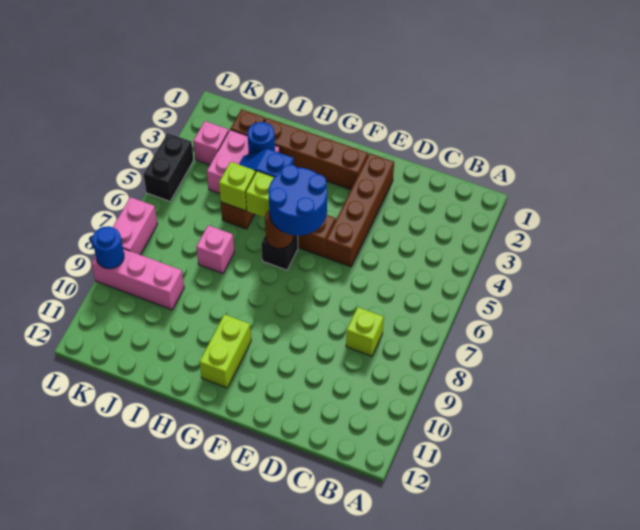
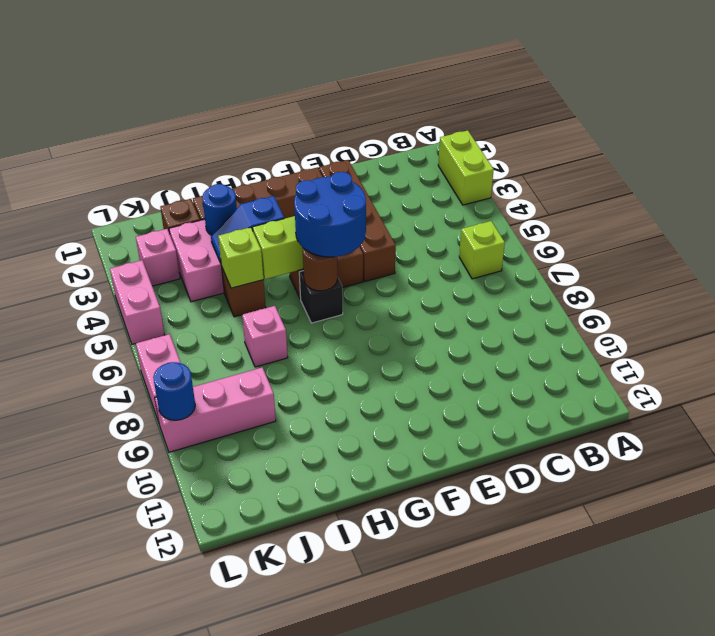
lime brick C8 level 1 -> lime brick B6 level 1
lime brick G10:G11 level 1 -> lime brick A2:A3 level 1
black brick L4:L5 level 1 -> pink brick L4:L5 level 1

